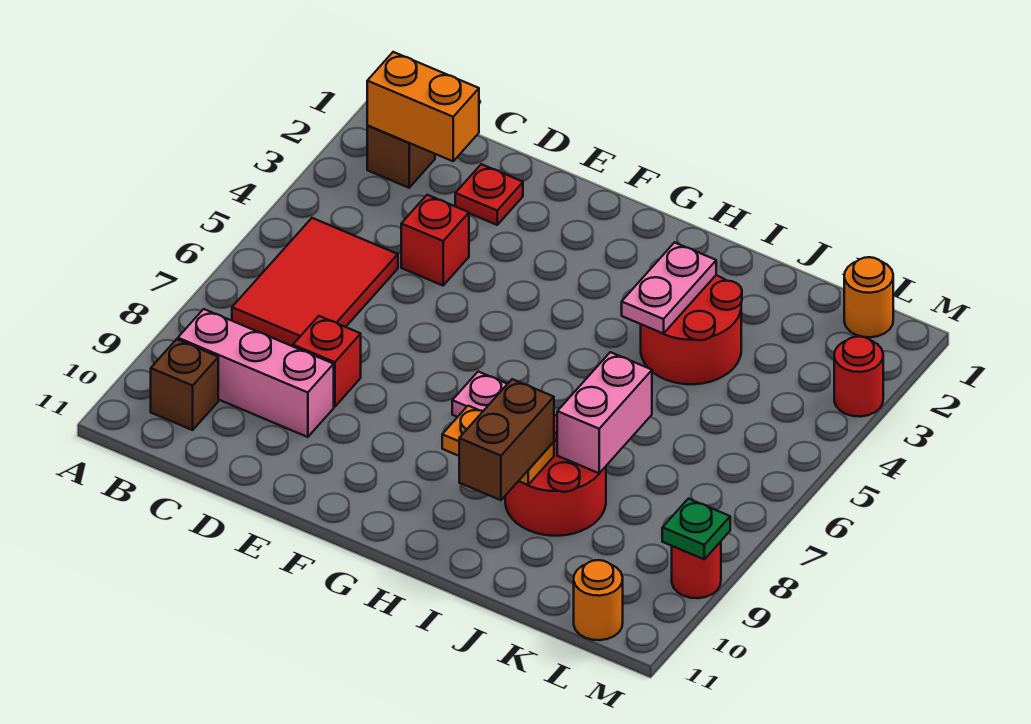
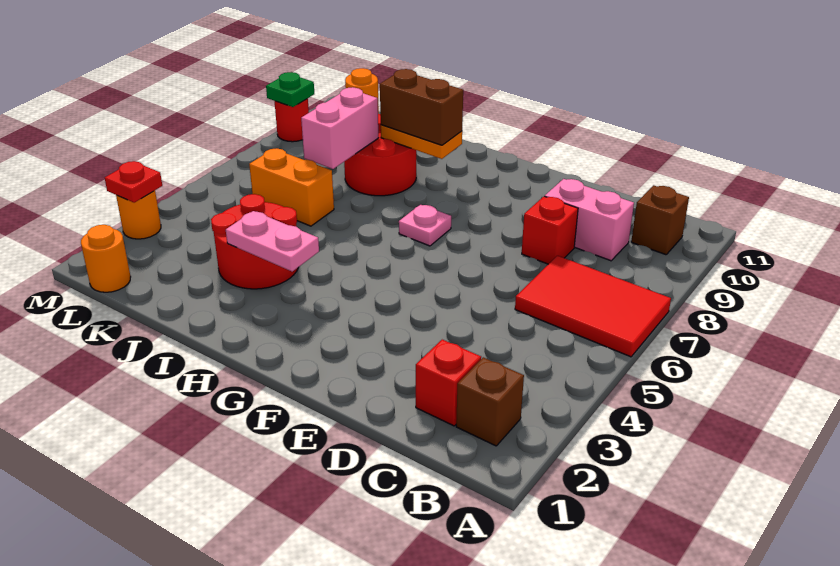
orange brick B2:C2 level 2 -> orange brick J6:K6 level 1
red tile B5:C7 level 1 -> red tile A6:C7 level 1
pink brick B9:D9 level 1 -> pink brick C9:D9 level 1
red plate D2 level 1 -> red plate M3 level 2
red brick D4 level 1 -> red brick C2 level 1
pink plate I3:I4 level 2 -> pink plate H3:I3 level 2
brown brick I9:I10 level 3 -> brown brick H9:I9 level 3
red round brick M3 level 1 -> orange round brick M3 level 1

